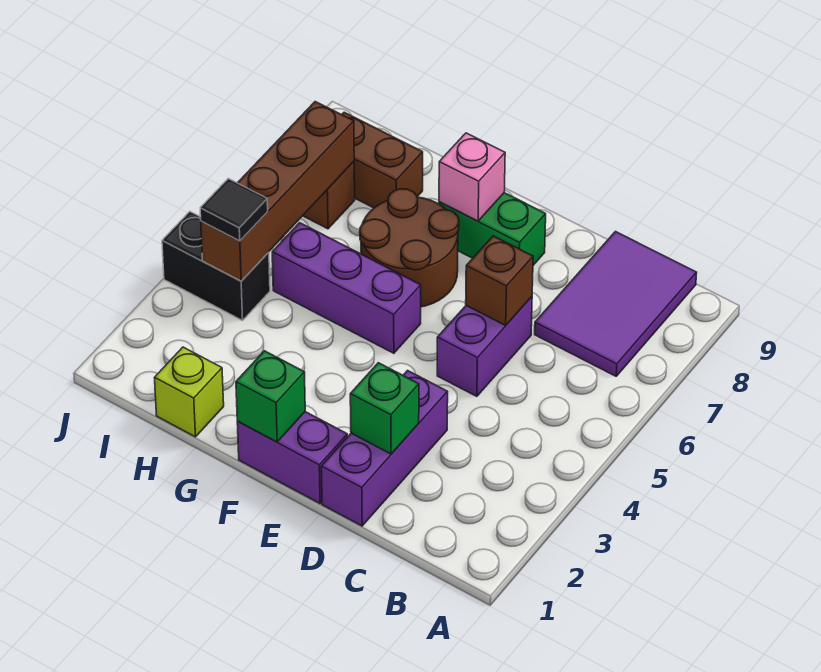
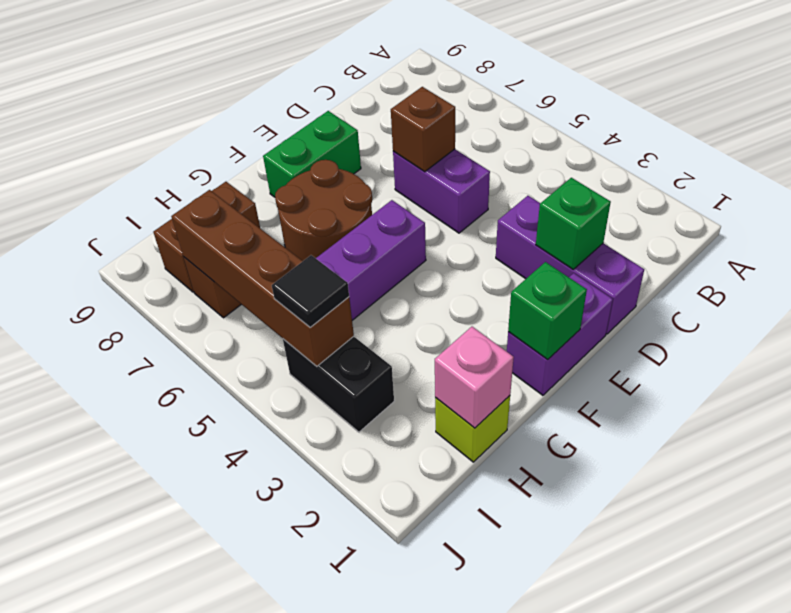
purple tile B7:C9 level 1 -> none
pink brick F8 level 2 -> pink brick H1 level 2
black brick I4:J4 level 1 -> black brick I3:I4 level 1

